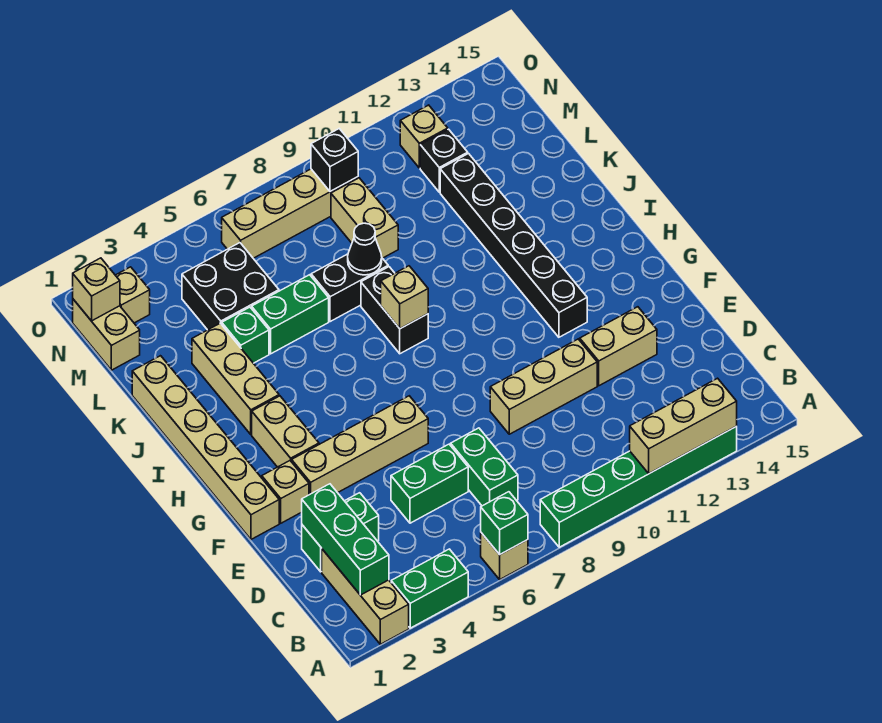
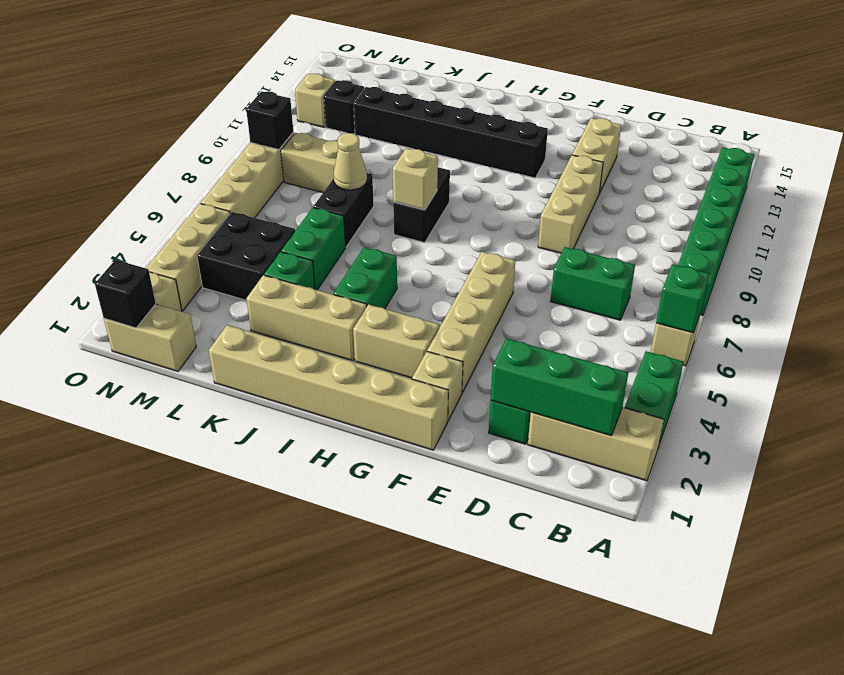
tan brick A11:A13 level 2 -> tan brick N3:N5 level 1
green brick D5:D6 level 1 -> green brick I4:I5 level 1
black brick I8:J8 level 1 -> black brick I8:I9 level 1
black cone K8 level 2 -> tan cone K8 level 2
tan brick N1 level 2 -> black brick N1 level 2

